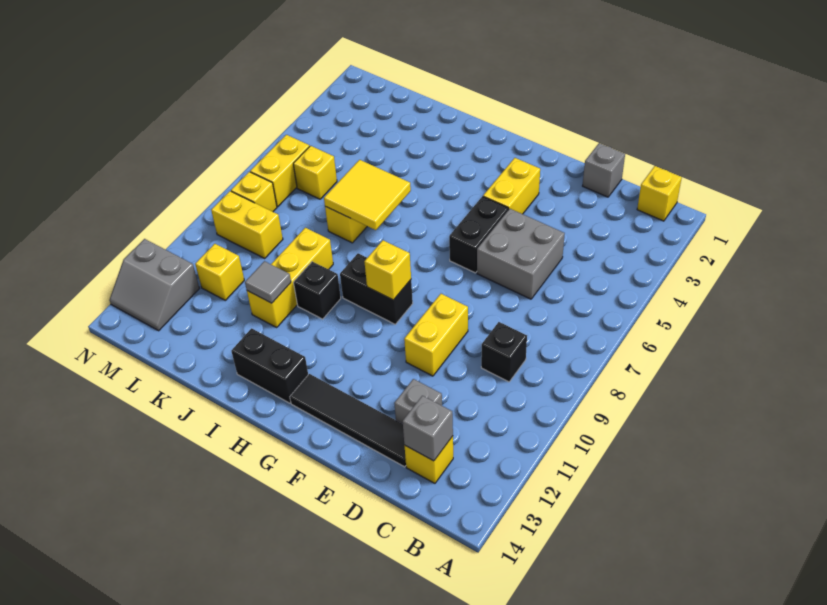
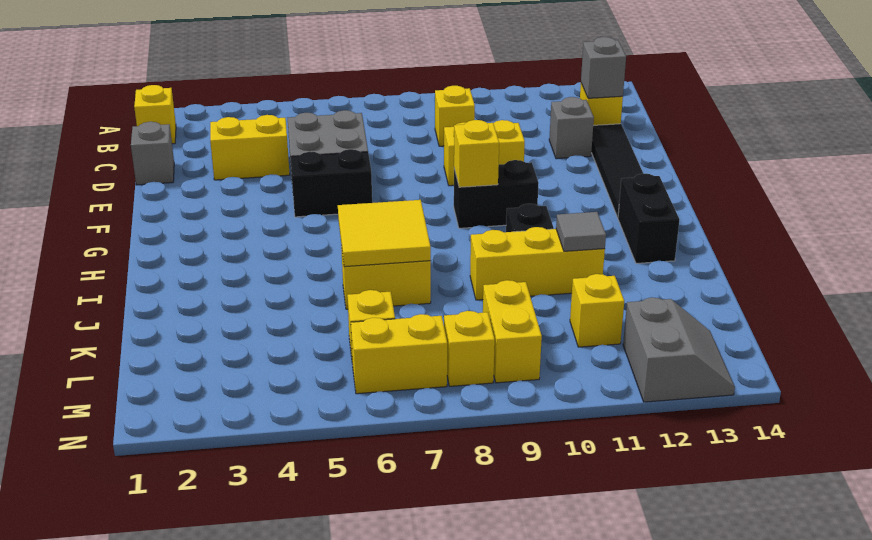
black brick C9 level 1 -> yellow brick C9 level 1
yellow brick F3:F4 level 1 -> yellow brick D3:D4 level 1
black brick G9:H9 level 1 -> black brick G9:G10 level 1

